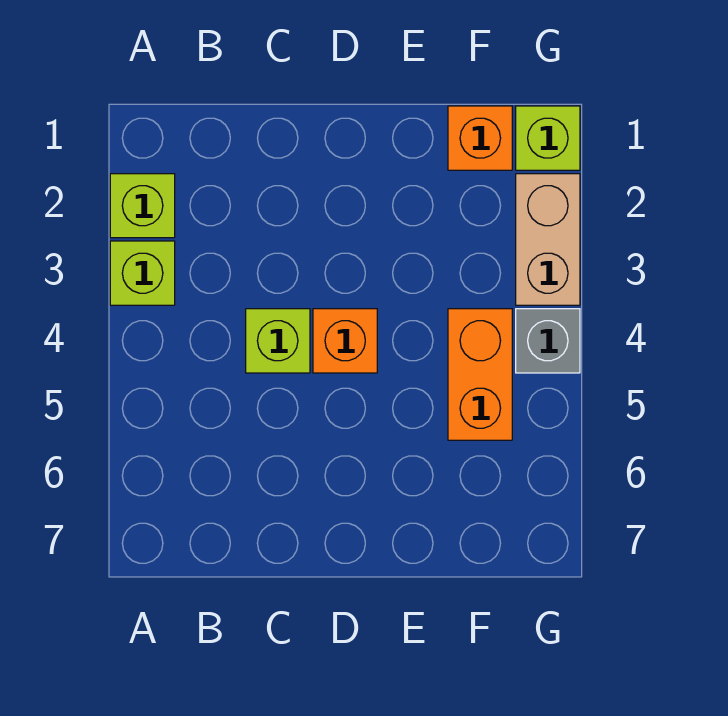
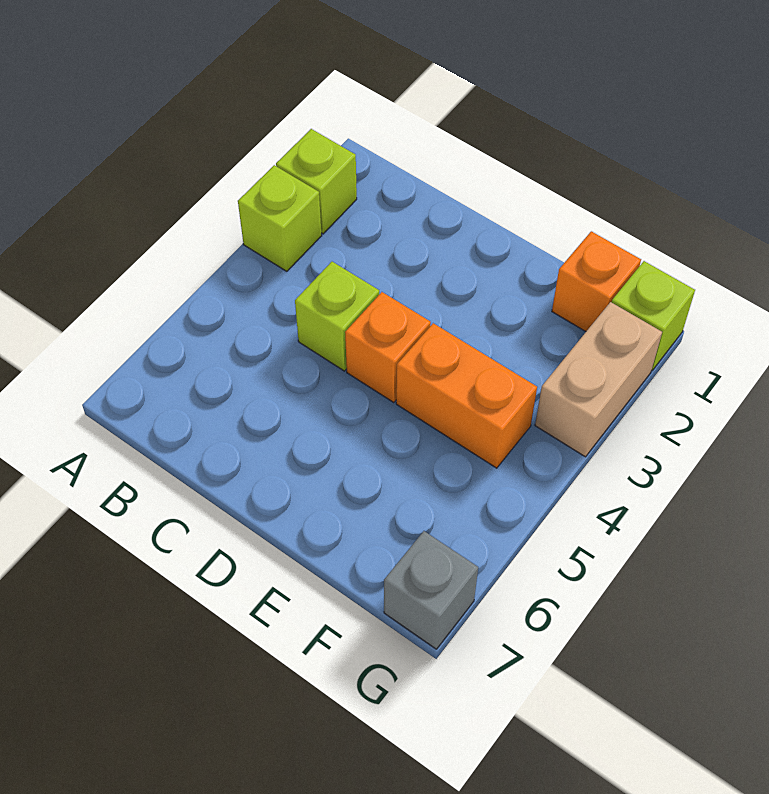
orange brick F4:F5 level 1 -> orange brick E4:F4 level 1
grey brick G4 level 1 -> grey brick G7 level 1

